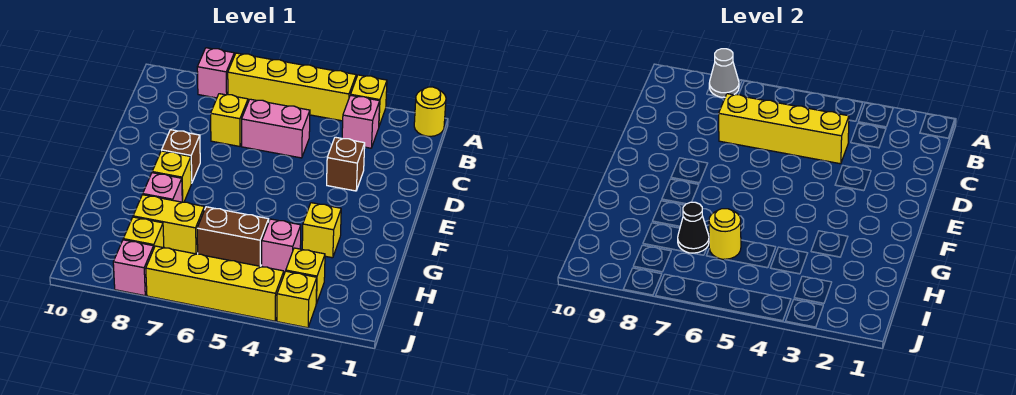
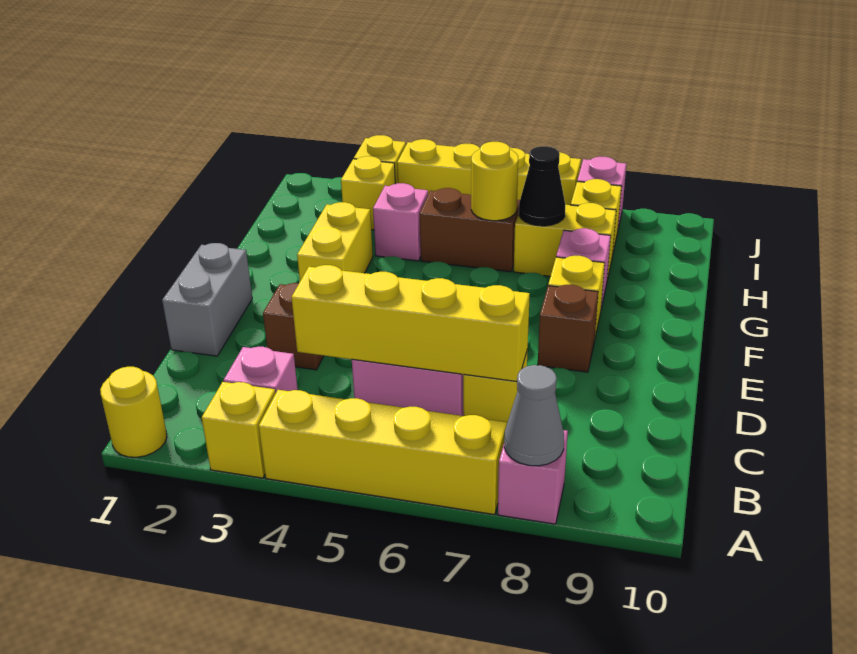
none -> grey brick D1:E1 level 1
yellow brick G3 level 1 -> yellow brick F3:G3 level 1

